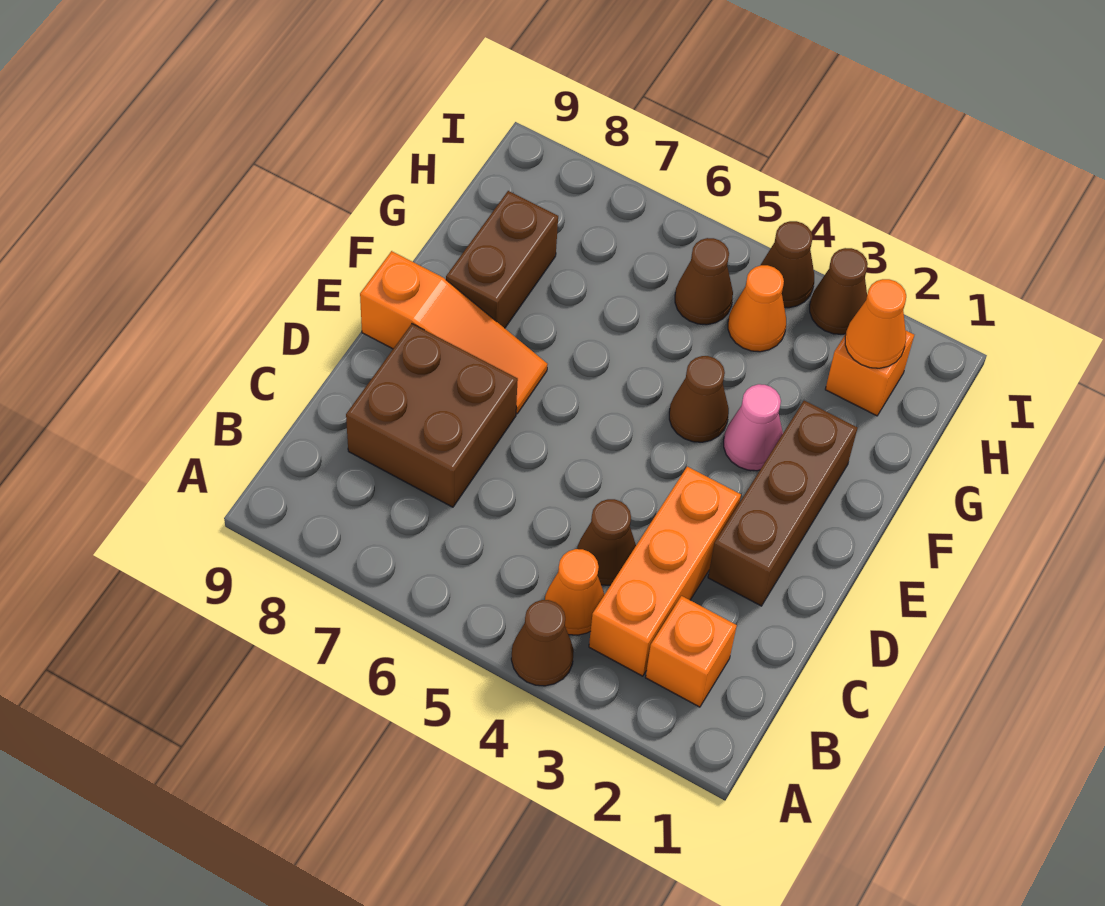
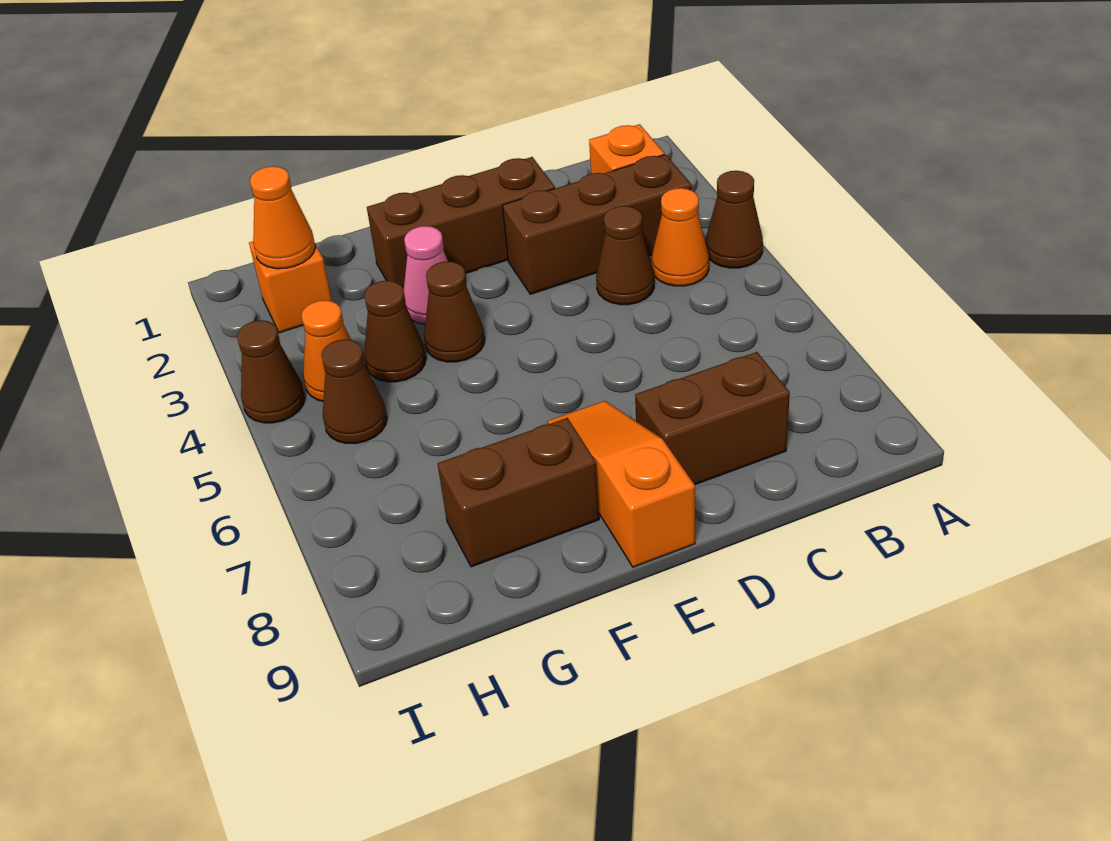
orange brick B3:D3 level 1 -> brown brick B3:D3 level 1
brown brick C7:D8 level 1 -> brown brick C8:D8 level 1
brown cone I3 level 1 -> brown cone G4 level 1

